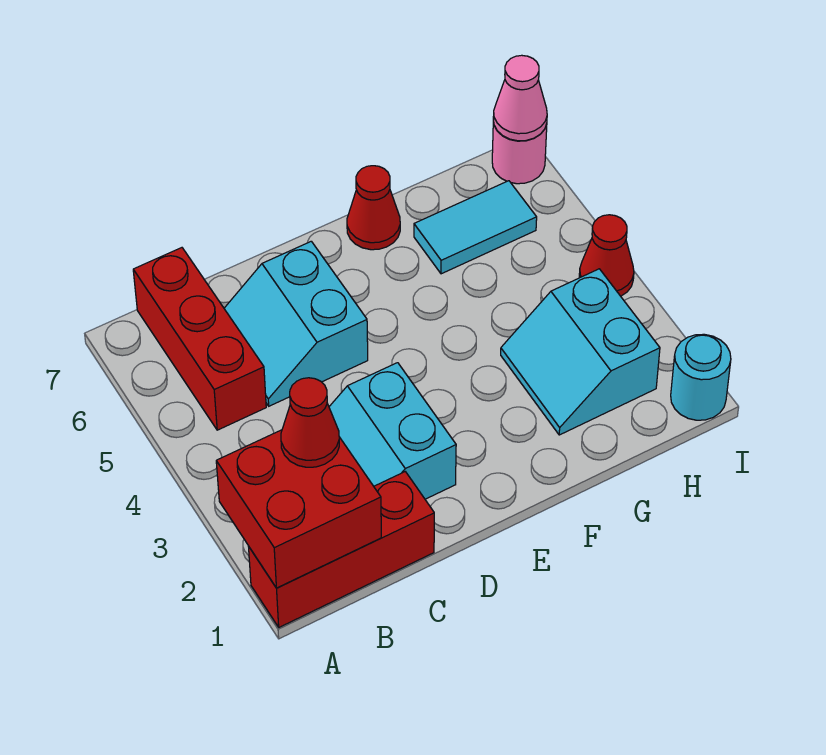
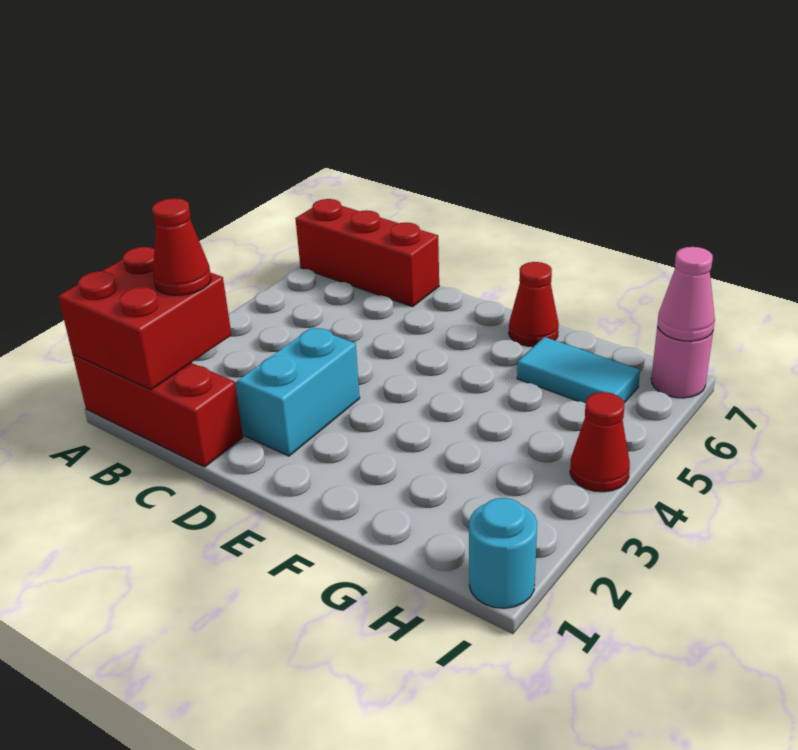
red brick B5:B7 level 1 -> red brick A7:C7 level 1
cyan slope C5:D6 level 1 top D -> none
cyan slope G2:H3 level 1 top H -> none

